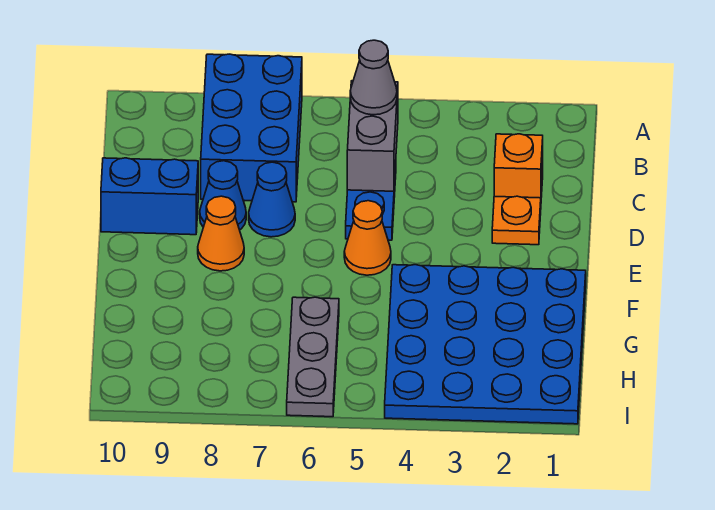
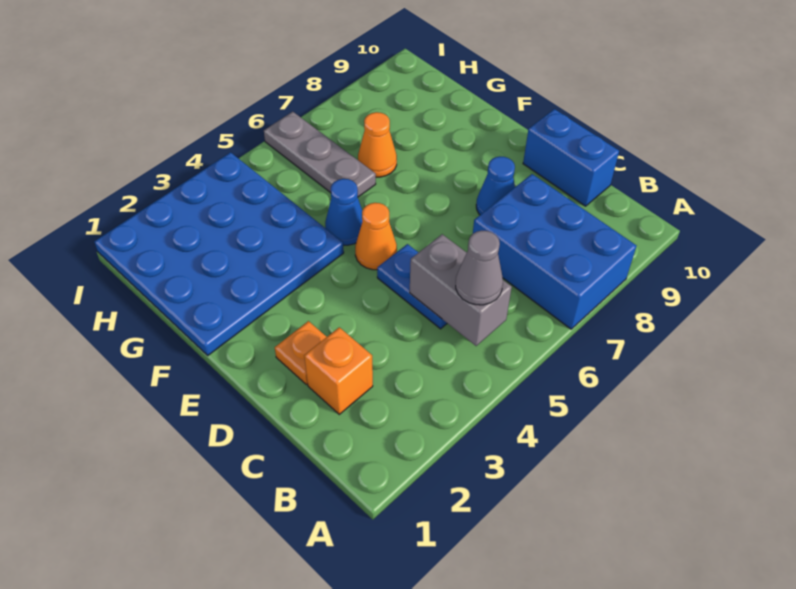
blue cone D7 level 1 -> blue cone F5 level 1
blue brick D9:D10 level 1 -> blue brick C10:D10 level 1
orange cone E8 level 1 -> orange cone G7 level 1

